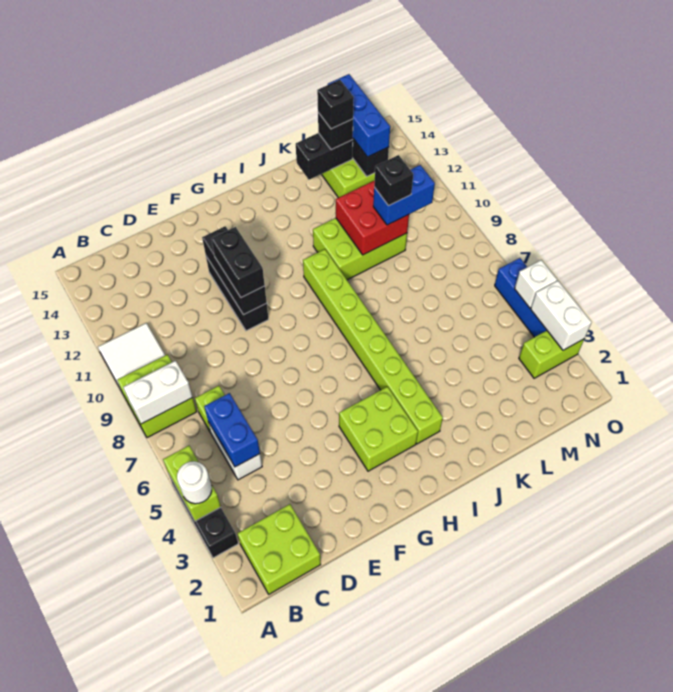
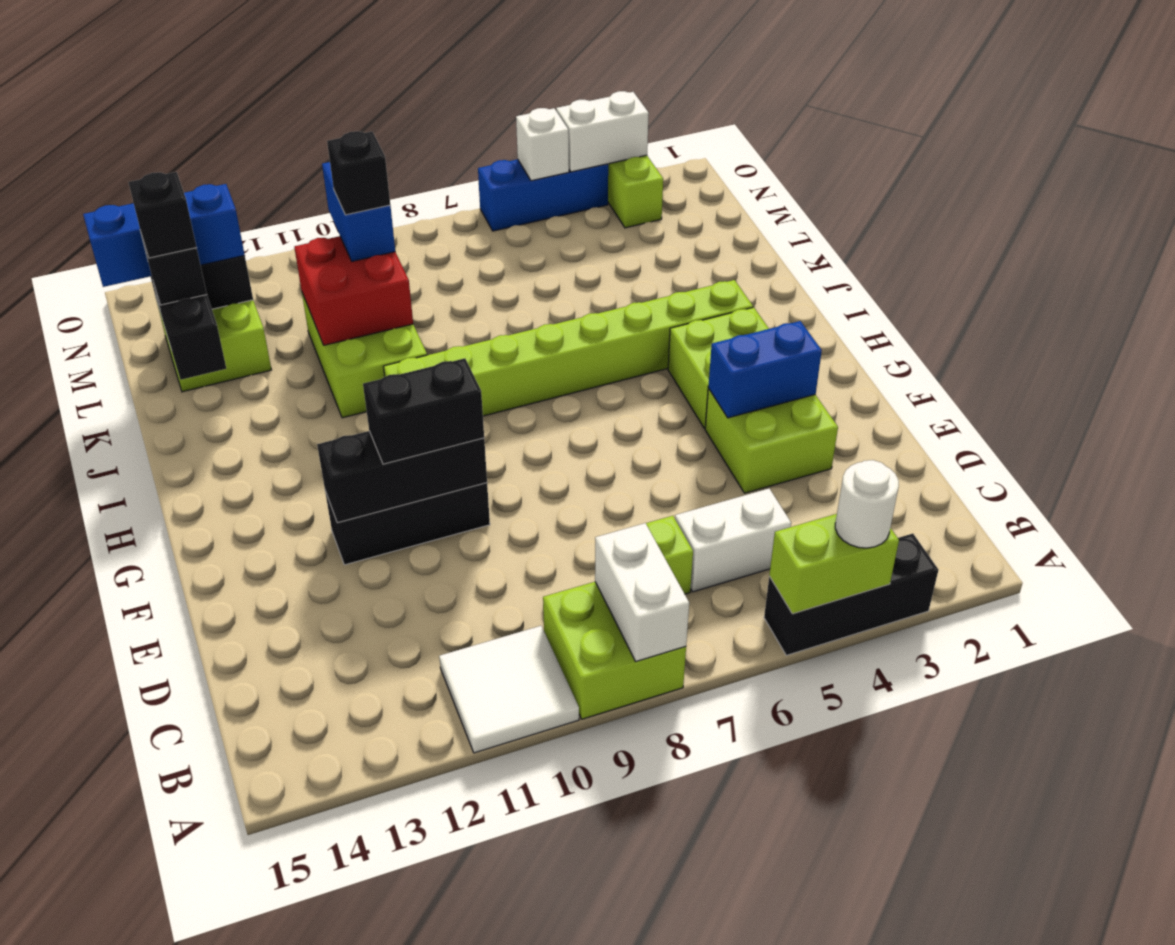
lime brick B1:C2 level 1 -> lime brick E3:F4 level 1
blue brick C5:C6 level 2 -> blue brick F3:F4 level 2

